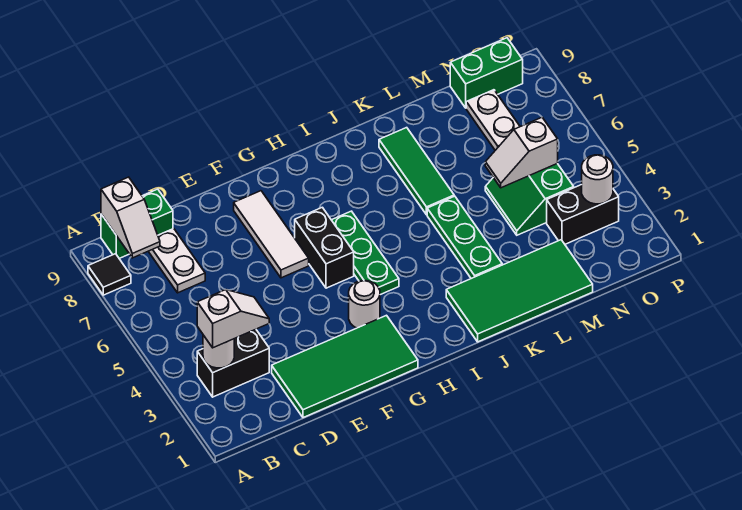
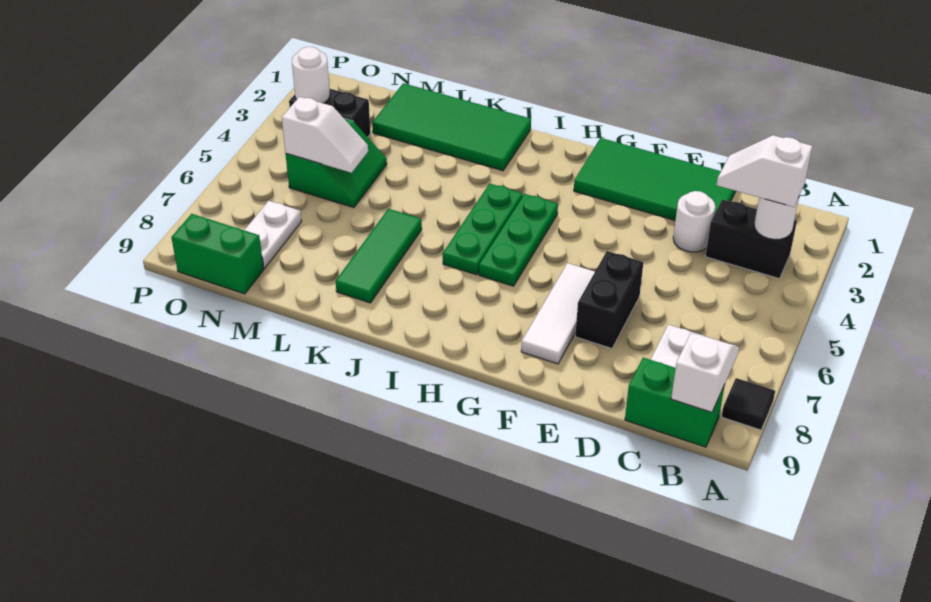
white round brick G3 level 1 -> white round brick D3 level 1
black brick G5:G6 level 1 -> black brick E6:E7 level 1
green plate K3:K5 level 1 -> green plate I4:I6 level 1

